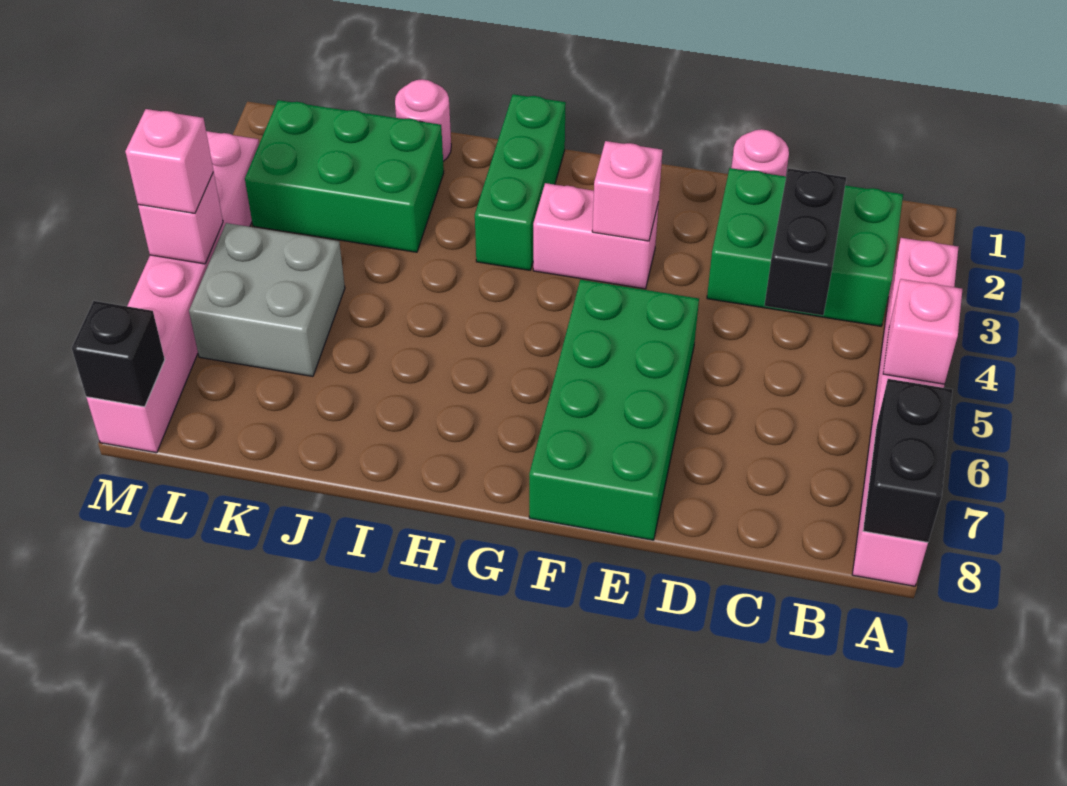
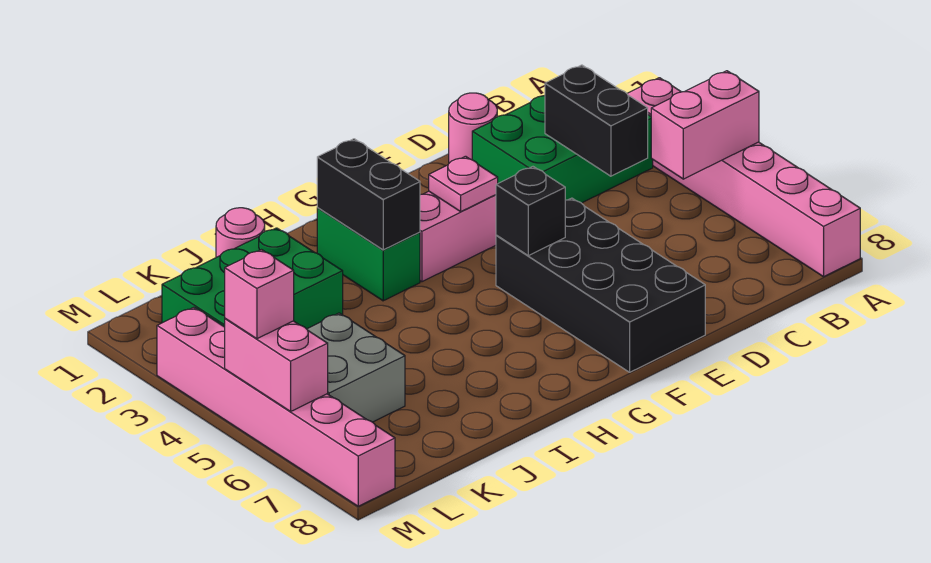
pink brick A5 level 2 -> pink brick A5:B5 level 2
black brick A7:A8 level 2 -> black brick H2:H3 level 2
green brick E5:F8 level 1 -> black brick E5:F8 level 1
pink brick F3 level 2 -> pink plate F3 level 2
green brick H1:H3 level 1 -> green brick H2:H3 level 1
pink brick M5 level 2 -> pink brick M5:M6 level 2
black brick M8 level 2 -> black brick F5 level 2

